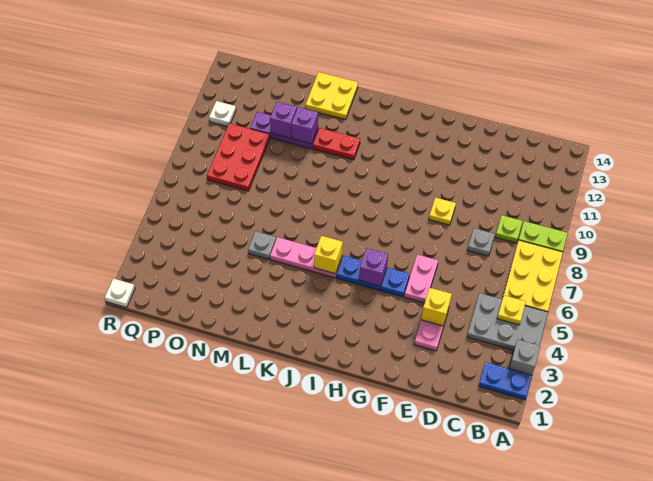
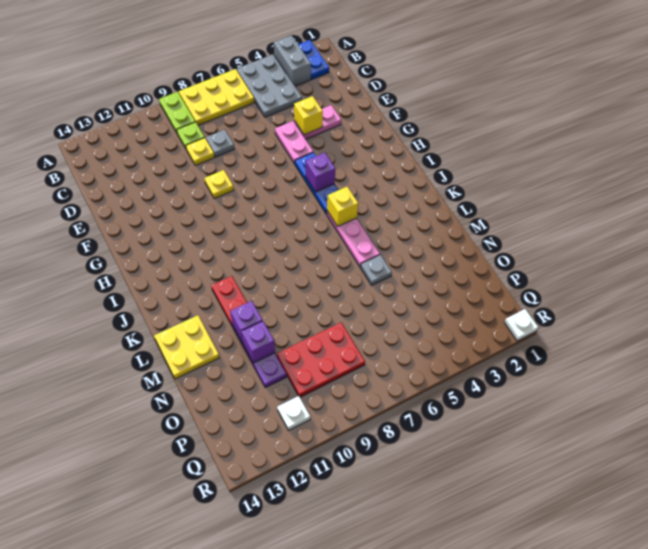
grey brick A3 level 1 -> grey brick A3:B3 level 1
yellow plate B5 level 2 -> yellow plate D9 level 1
pink plate F5:F6 level 1 -> pink plate E5:F5 level 1

